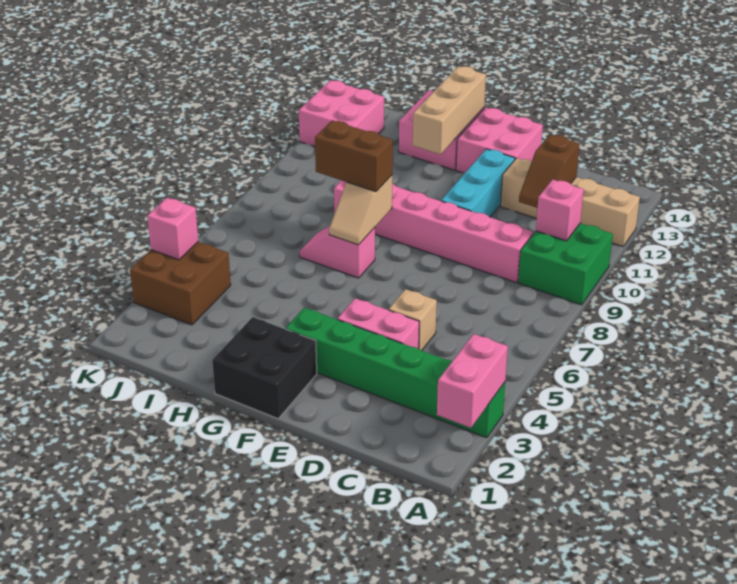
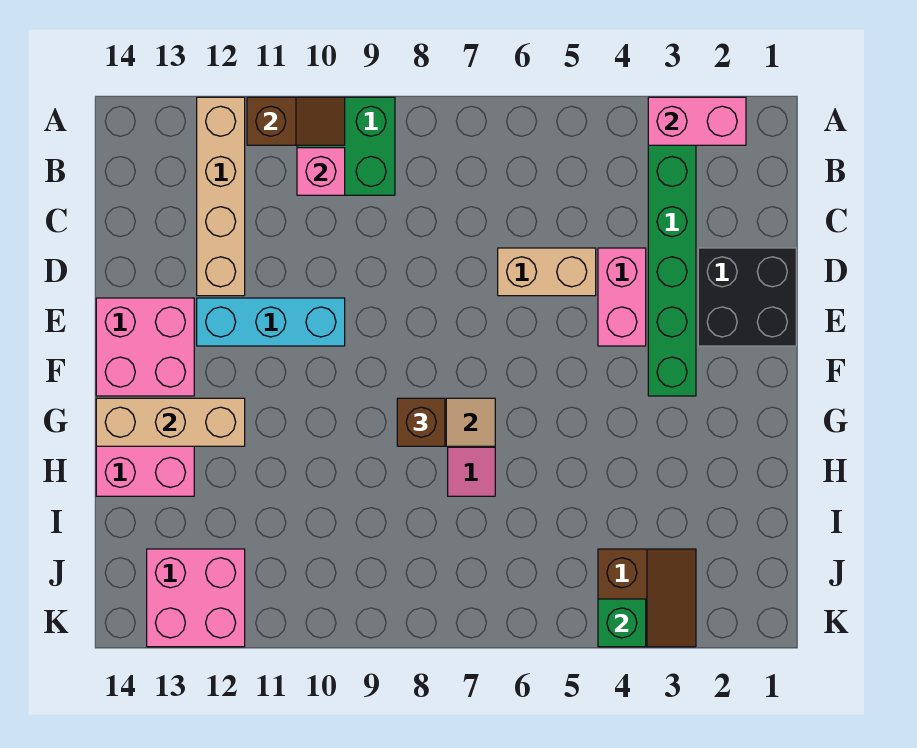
pink brick C9:H9 level 1 -> none
brown slope C11:C12 level 2 top 12 -> brown slope A10:A11 level 2 top 11
tan brick D5 level 1 -> tan brick D5:D6 level 1
black brick F1:G2 level 1 -> black brick D1:E2 level 1
brown brick G8:H8 level 3 -> brown brick G8 level 3
brown brick J3:K4 level 1 -> brown slope J3:K4 level 1 top 4
pink brick K4 level 2 -> green brick K4 level 2

